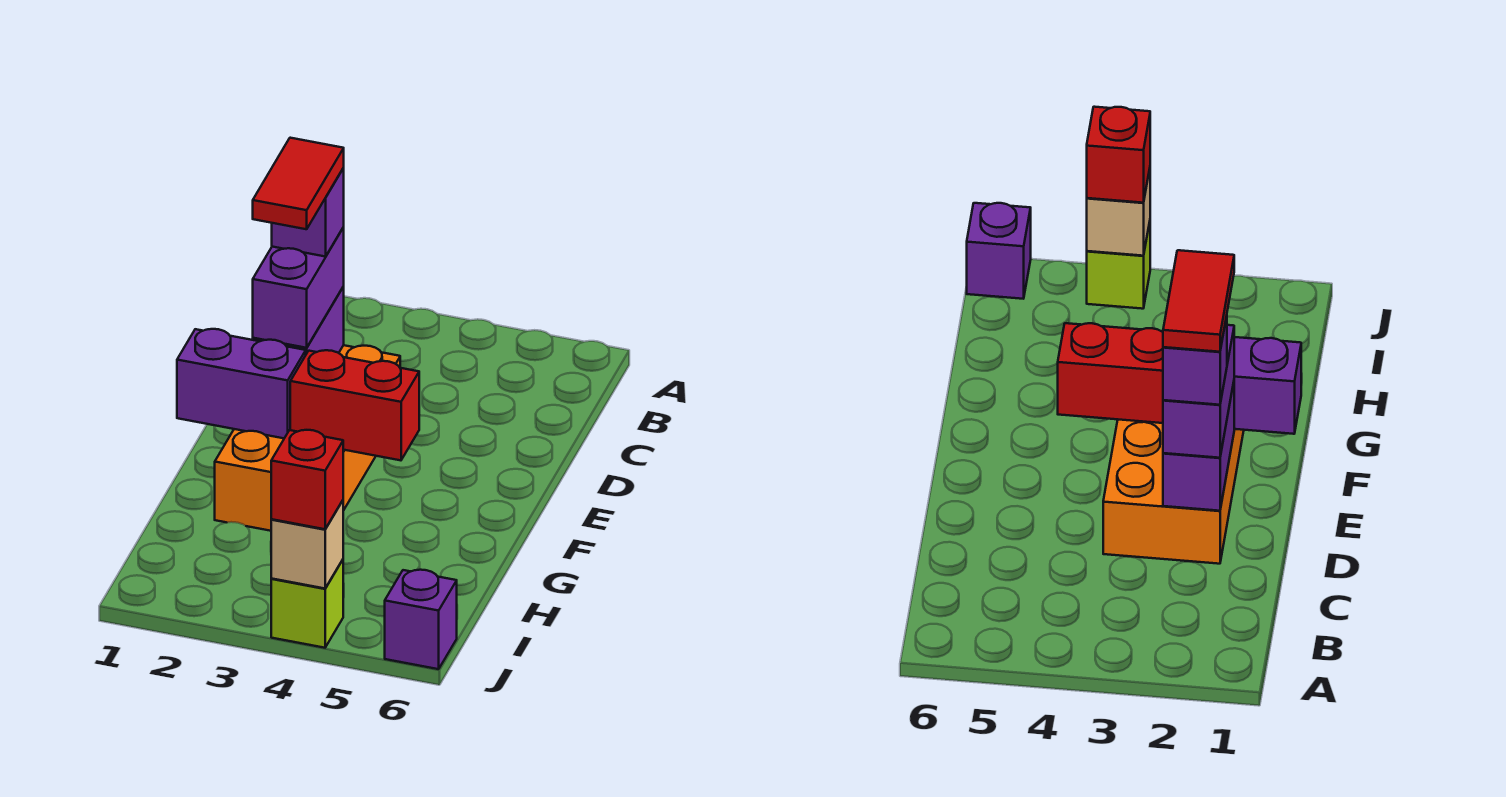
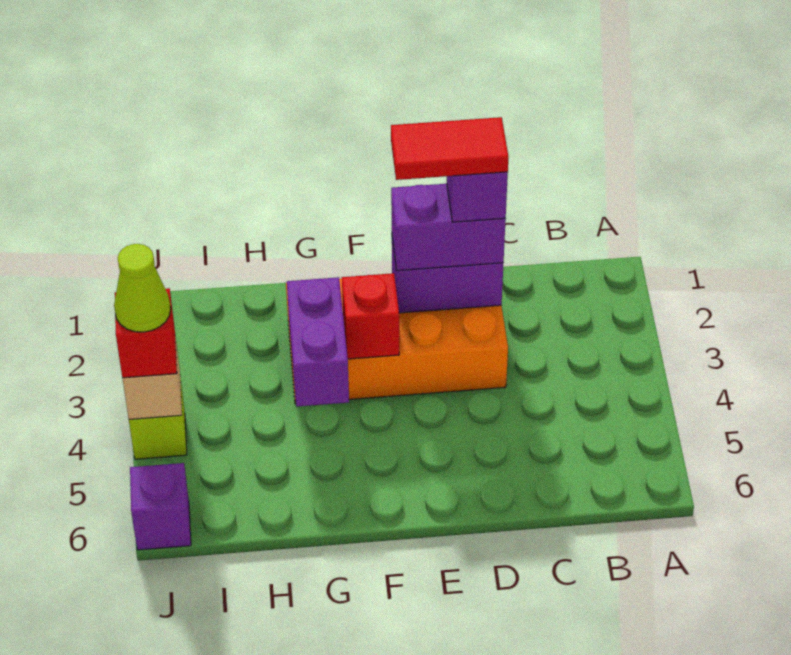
purple brick F1:F2 level 2 -> purple brick G3:G4 level 2
red brick F3:F4 level 2 -> red brick F3 level 2
none -> lime cone J4 level 4

